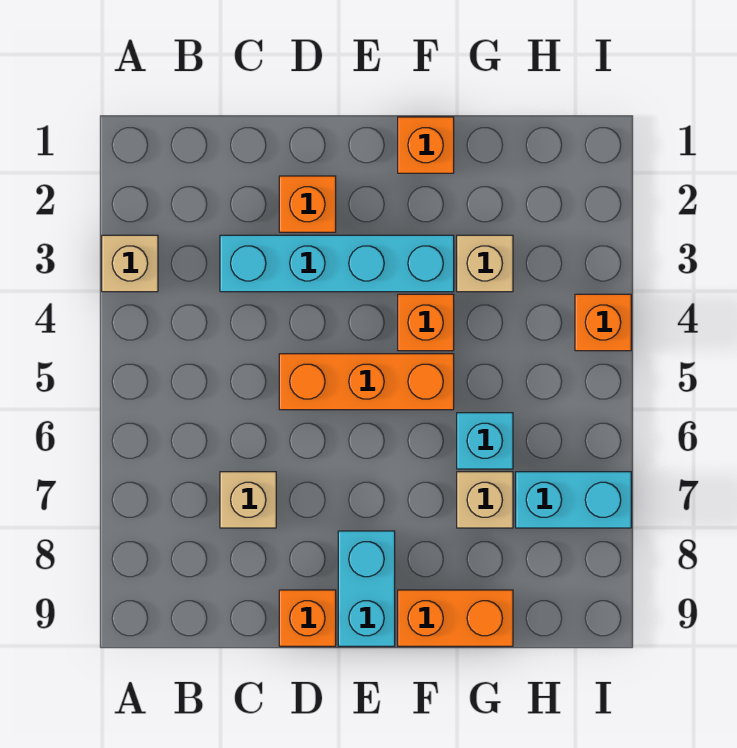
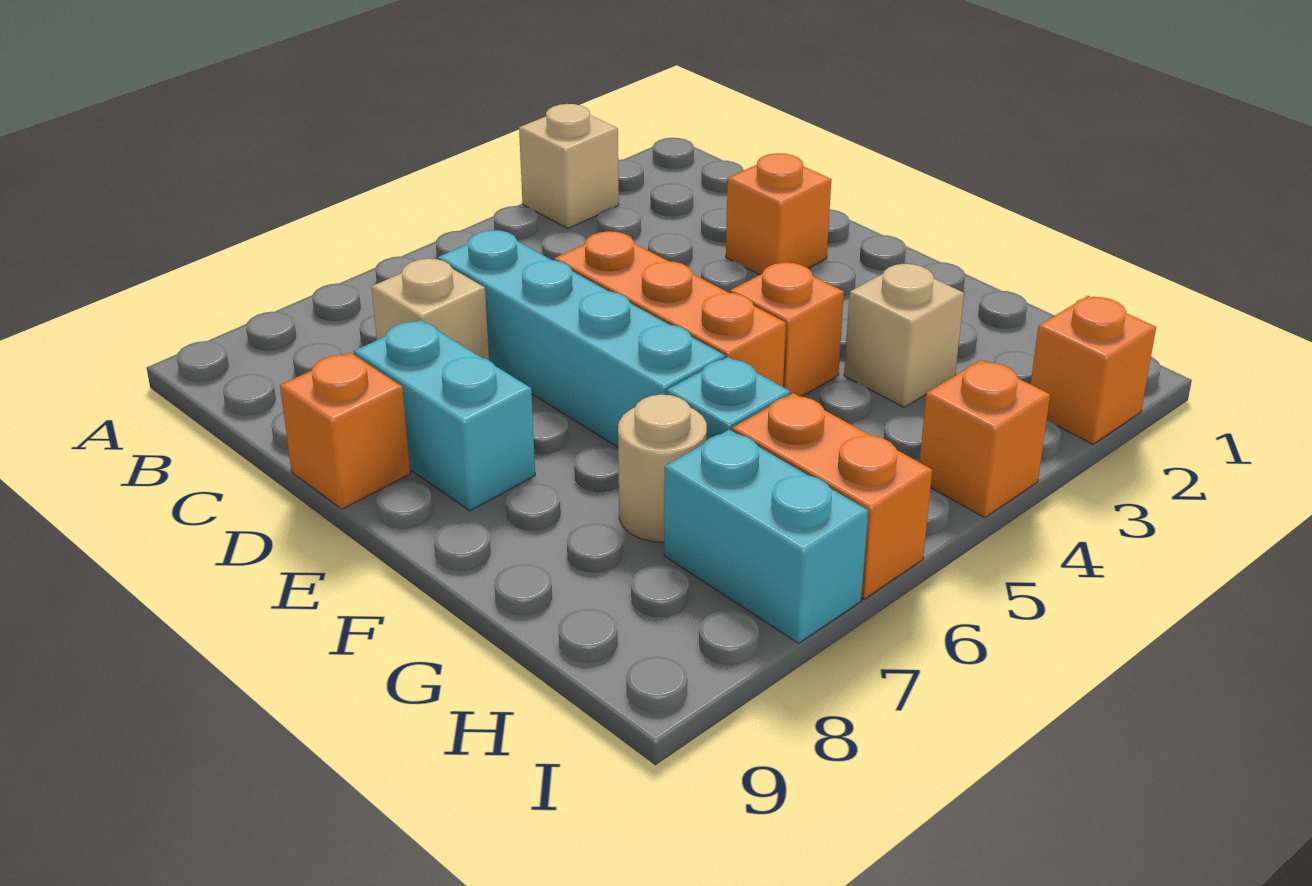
cyan brick C3:F3 level 1 -> cyan brick C6:F6 level 1
cyan brick E8:E9 level 1 -> cyan brick D8:E8 level 1
orange brick F1 level 1 -> orange brick I2 level 1
orange brick F9:G9 level 1 -> orange brick H6:I6 level 1
tan brick G7 level 1 -> tan round brick G7 level 1

